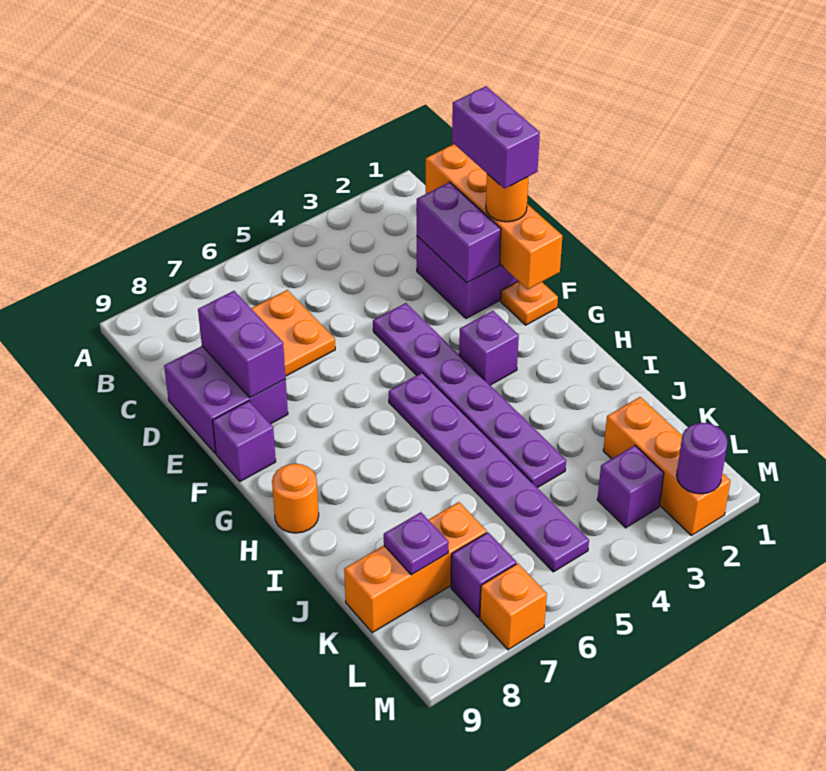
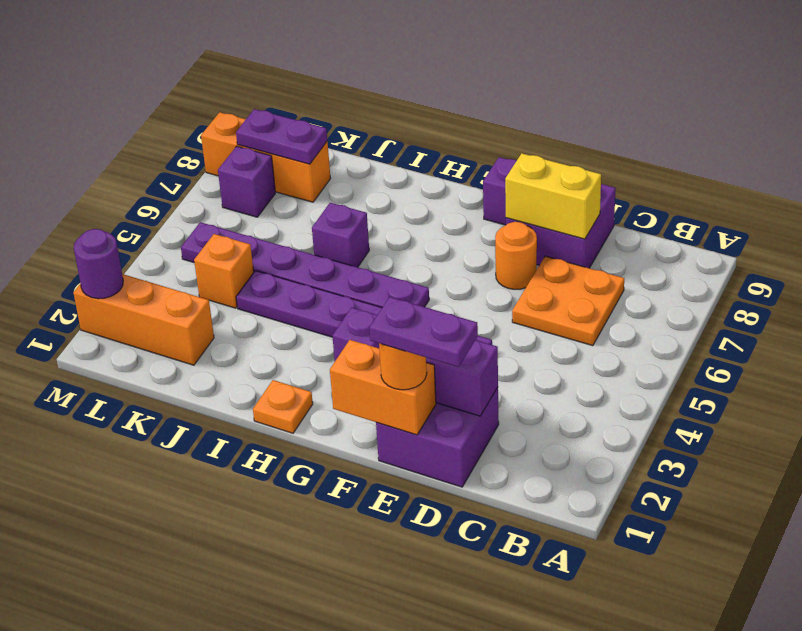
orange brick C1:F1 level 2 -> orange brick E1:F1 level 2
purple brick D1:E1 level 4 -> purple plate D1:E1 level 4
purple brick D8:E8 level 2 -> yellow brick D8:E8 level 2
orange plate F1 level 1 -> orange plate H1 level 1
orange round brick H9 level 1 -> orange round brick E7 level 1
orange brick K7:K9 level 1 -> orange brick K8:M8 level 1
purple plate K8 level 2 -> purple plate K8:L8 level 2
purple brick L3 level 1 -> purple brick I6 level 1
orange brick M7 level 1 -> orange brick K4 level 1

